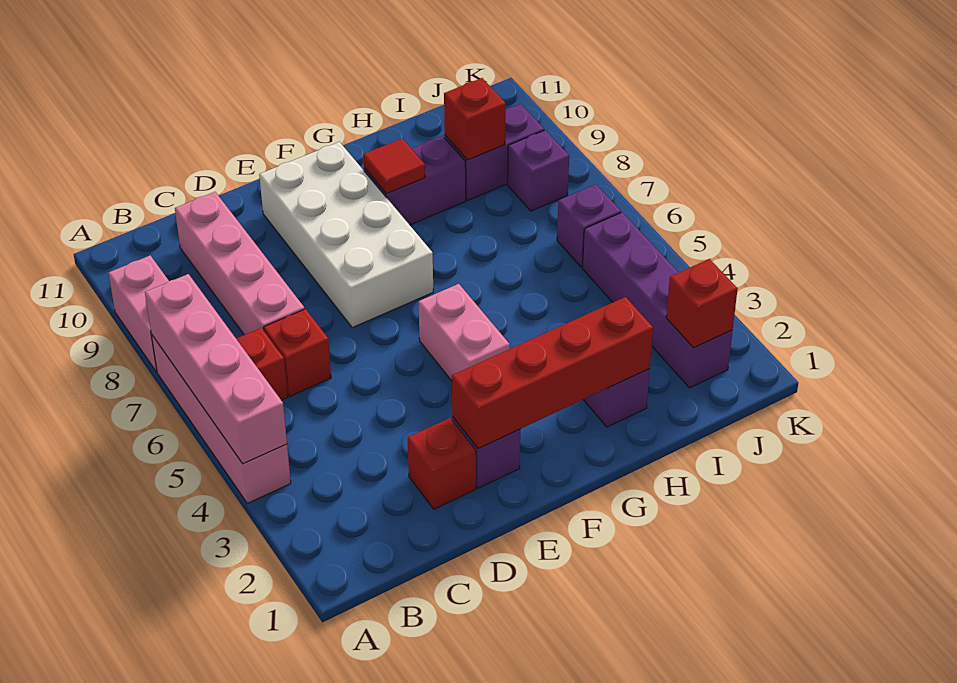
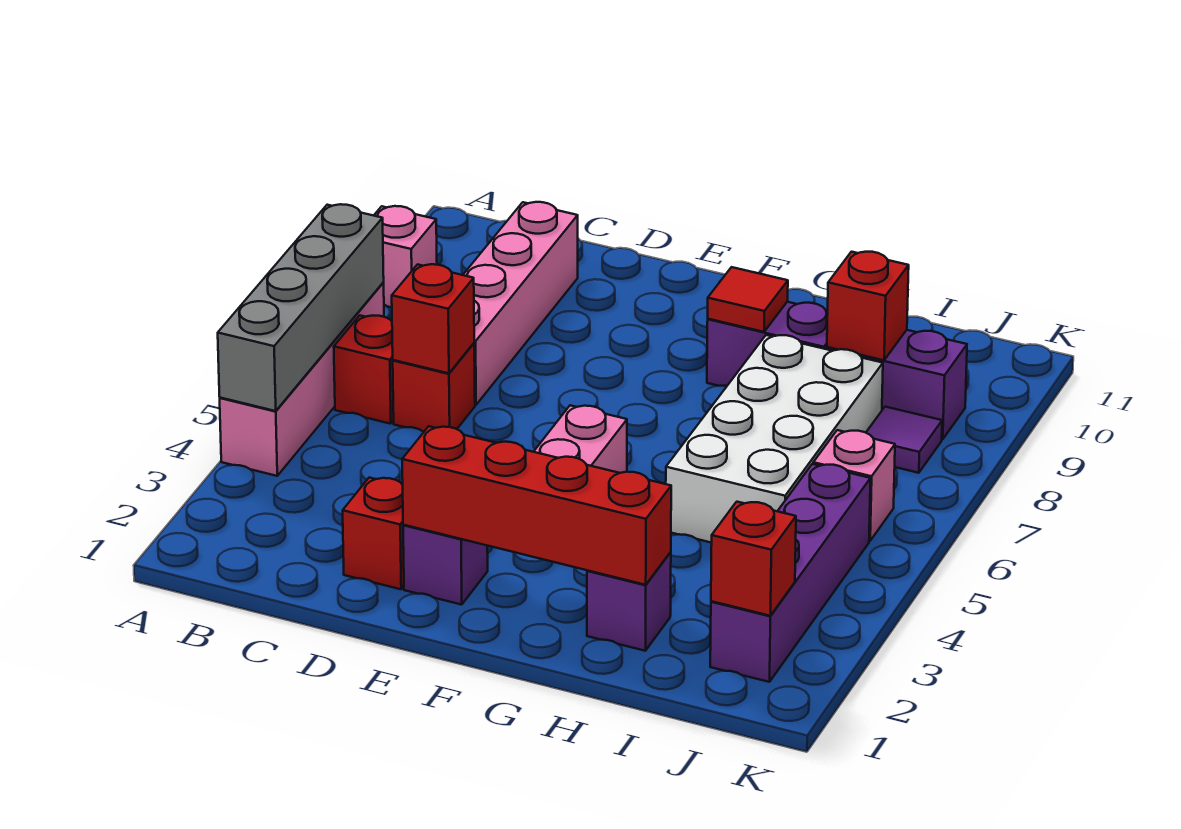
pink brick A4:A7 level 2 -> grey brick A4:A7 level 2
pink brick A8:A9 level 1 -> pink brick A9 level 1
none -> red brick C6 level 2
white brick E7:F10 level 1 -> white brick H5:I8 level 1
purple brick J6 level 1 -> pink brick J6 level 1
purple brick J8 level 1 -> purple tile J8 level 1

